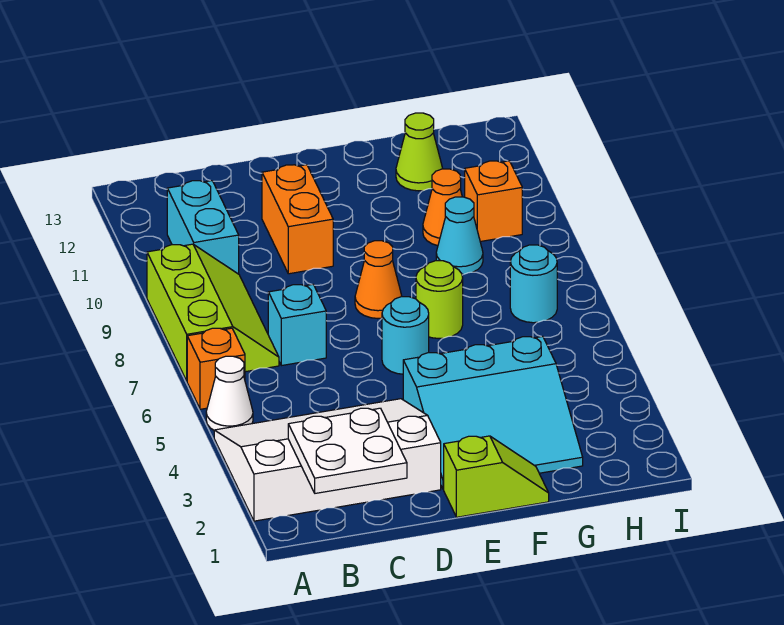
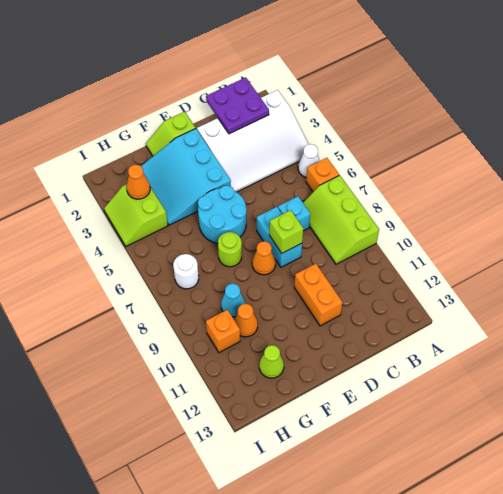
white plate B1:C2 level 2 -> purple plate B1:C2 level 2
cyan brick B10:B11 level 1 -> cyan brick D7:D8 level 1
none -> lime brick D8 level 2
cyan slope E2:G4 level 1 top 4 -> cyan slope E2:G4 level 1 top E
cyan round brick E6 level 1 -> cyan round brick E5:F6 level 1
none -> lime slope H3:I4 level 1 top H
none -> orange cone H3 level 2
cyan round brick H7 level 1 -> white round brick H7 level 1

